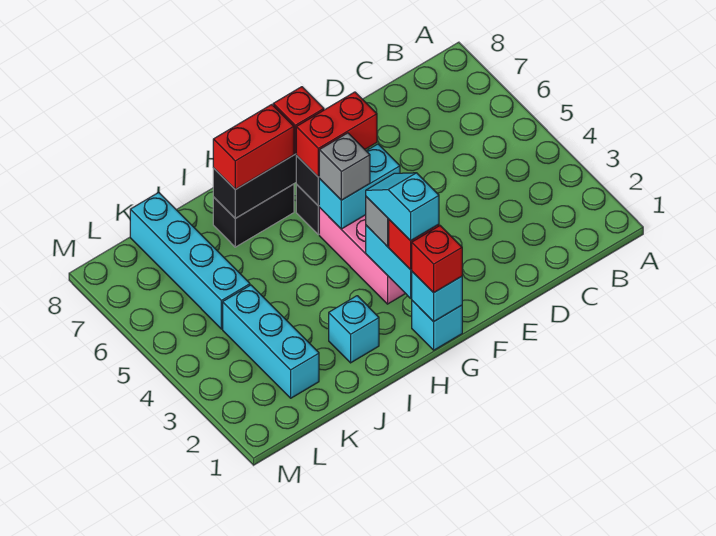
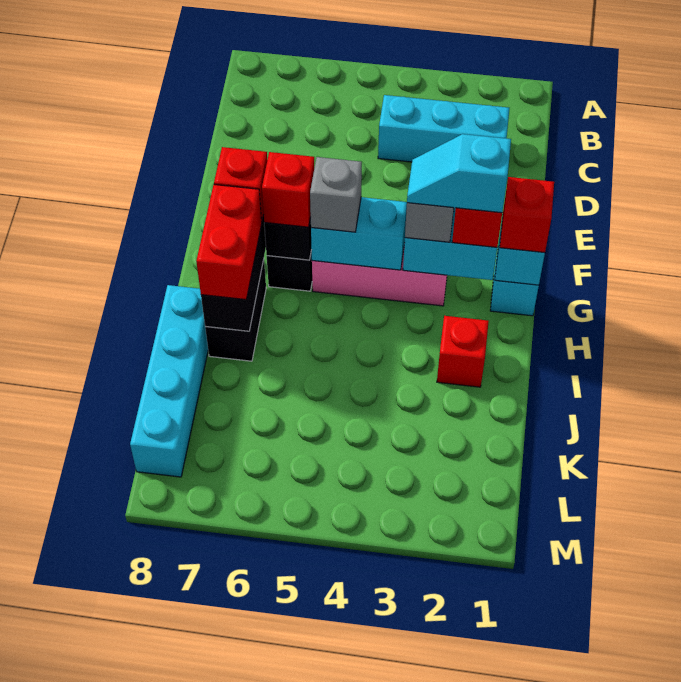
cyan brick F5:G5 level 2 -> cyan brick G4:G5 level 2
red brick F6:G6 level 3 -> red brick G6 level 3
cyan brick I2 level 1 -> red brick I2 level 1
cyan brick K2:K4 level 1 -> cyan brick C2:C4 level 1
cyan brick K5:K8 level 1 -> cyan brick I8:L8 level 1

